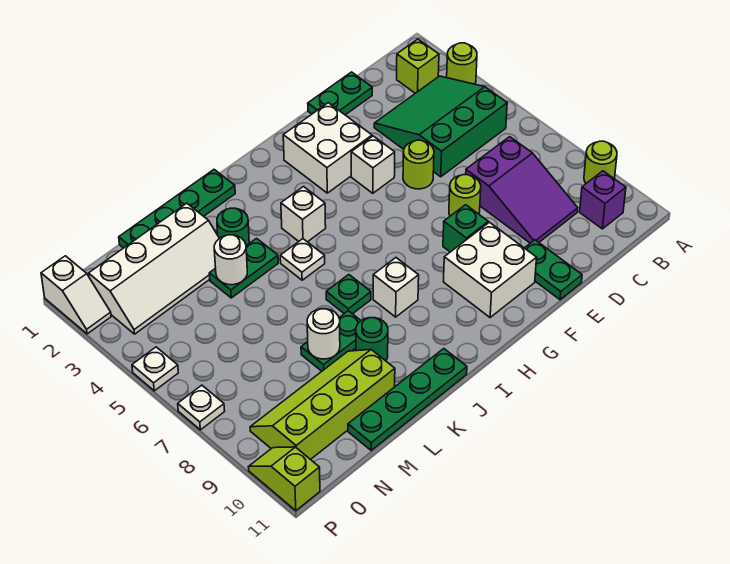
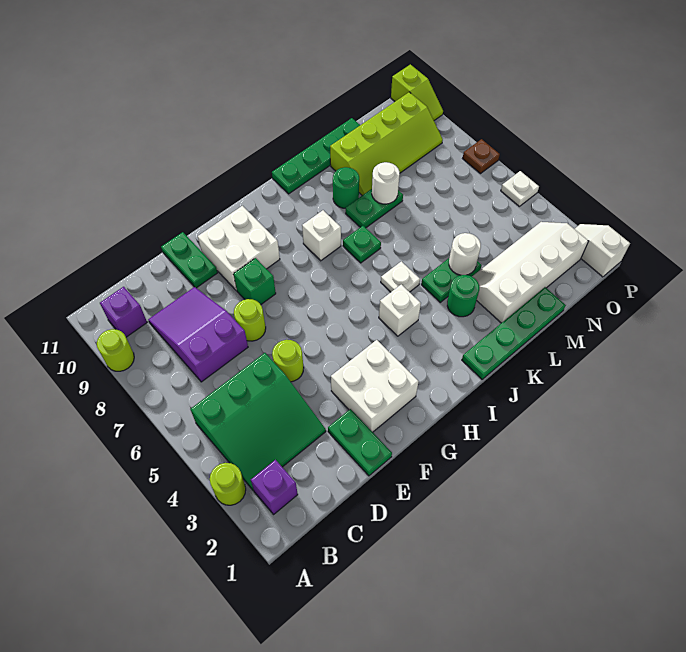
lime brick B2 level 1 -> purple brick B2 level 1
green plate D1:E1 level 1 -> green plate E1:E2 level 1
white brick F4 level 1 -> none
white plate P7 level 1 -> brown plate P7 level 1

